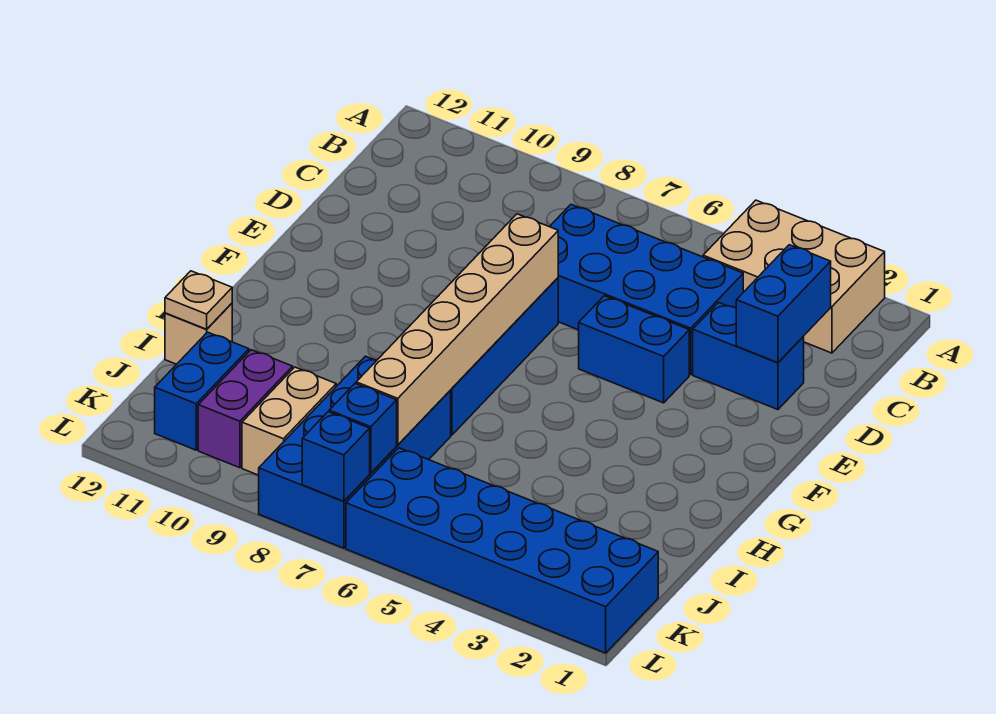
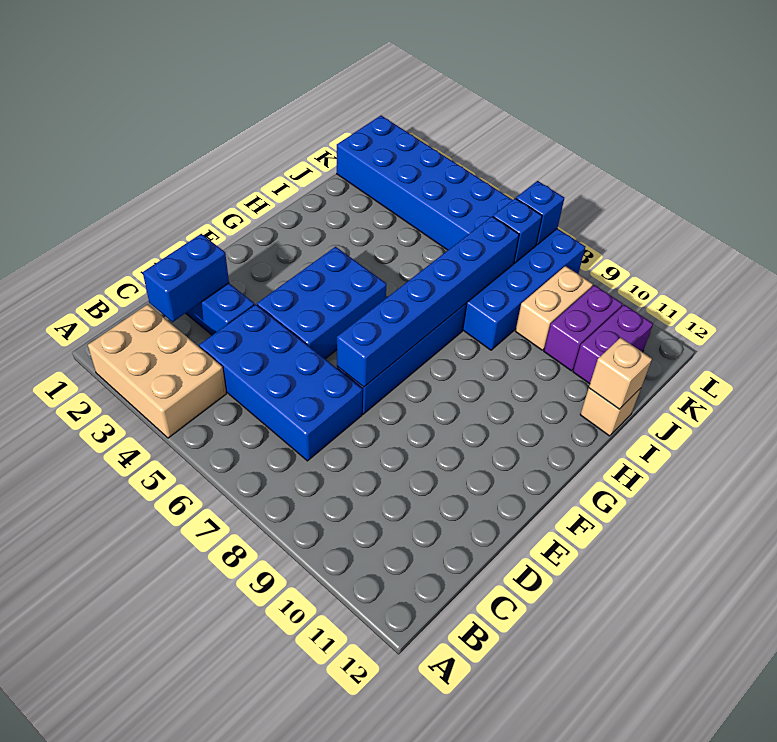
blue brick E4:E5 level 1 -> blue brick E4:G5 level 1
tan brick E7:J7 level 2 -> blue brick E7:J7 level 2
tan plate I12 level 2 -> tan brick I12 level 2
blue brick J11:K11 level 1 -> purple brick J11:K11 level 1

